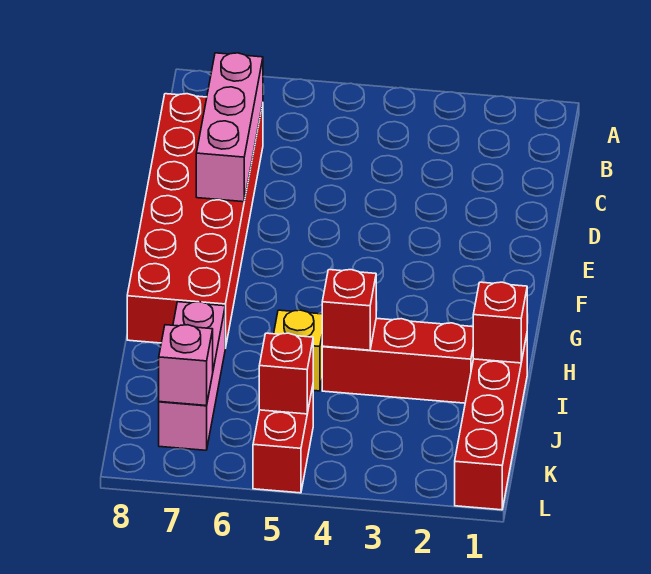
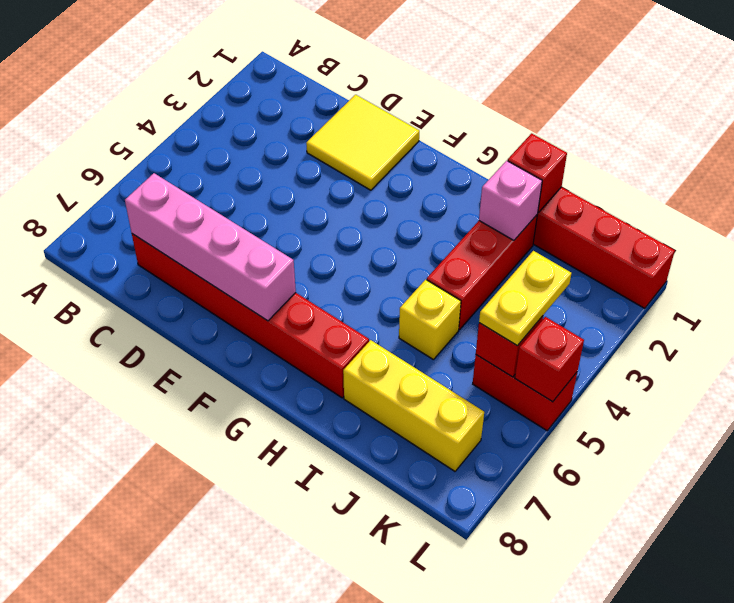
red brick C7:H8 level 1 -> red brick C7:H7 level 1
pink brick C7:E7 level 2 -> pink brick C7:F7 level 2
none -> yellow tile D1:E2 level 1
red brick I4 level 2 -> red brick L5 level 2
pink brick I7:K7 level 1 -> yellow brick I7:K7 level 1
none -> yellow plate K4:K5 level 3
pink brick K7 level 2 -> pink brick I2 level 2

